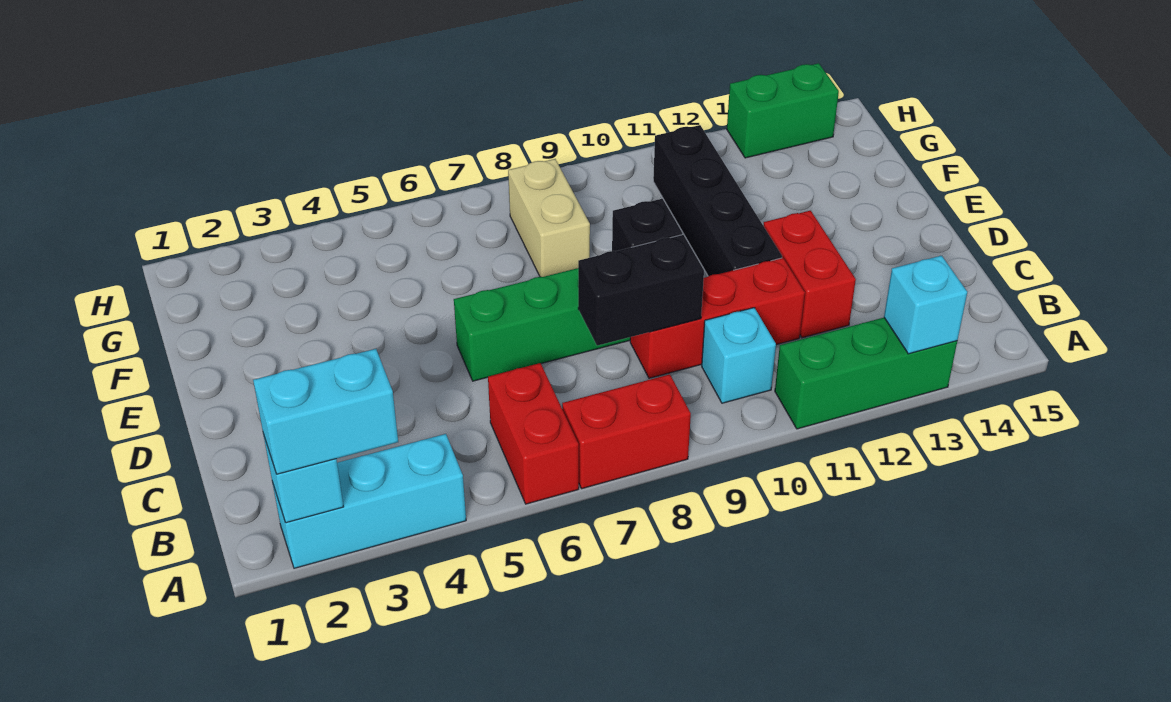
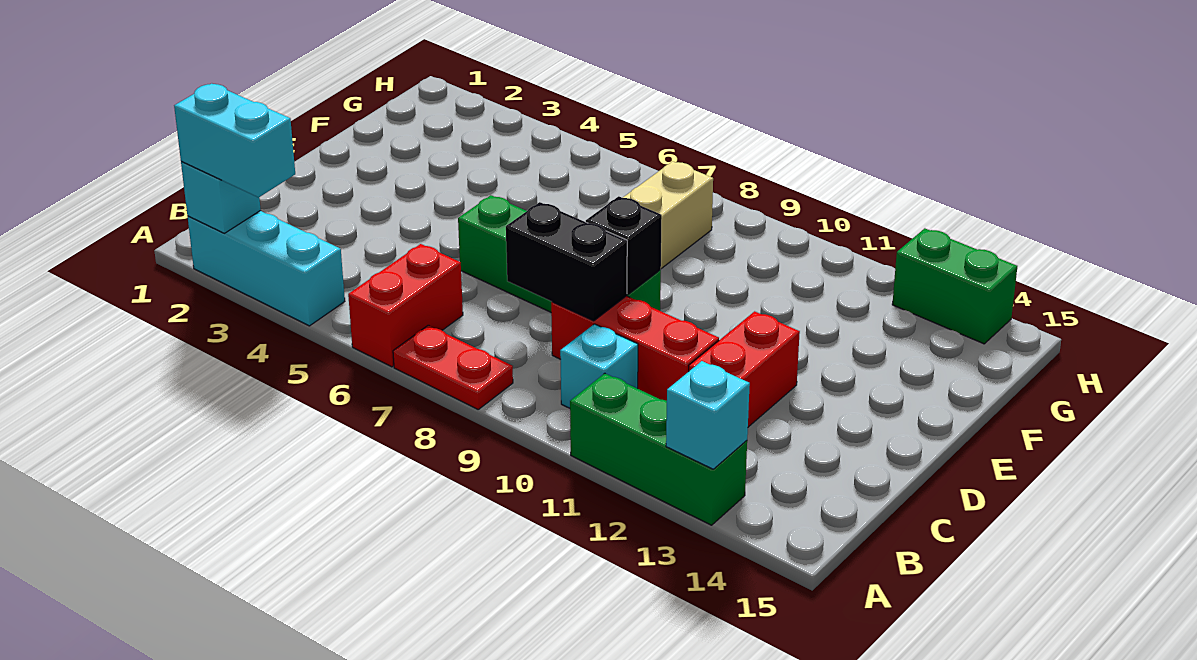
red brick A7:A8 level 1 -> red plate A7:A8 level 1
black brick D11:G11 level 1 -> none

